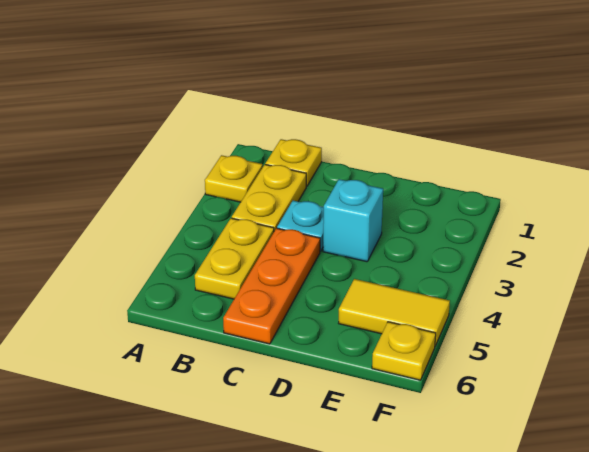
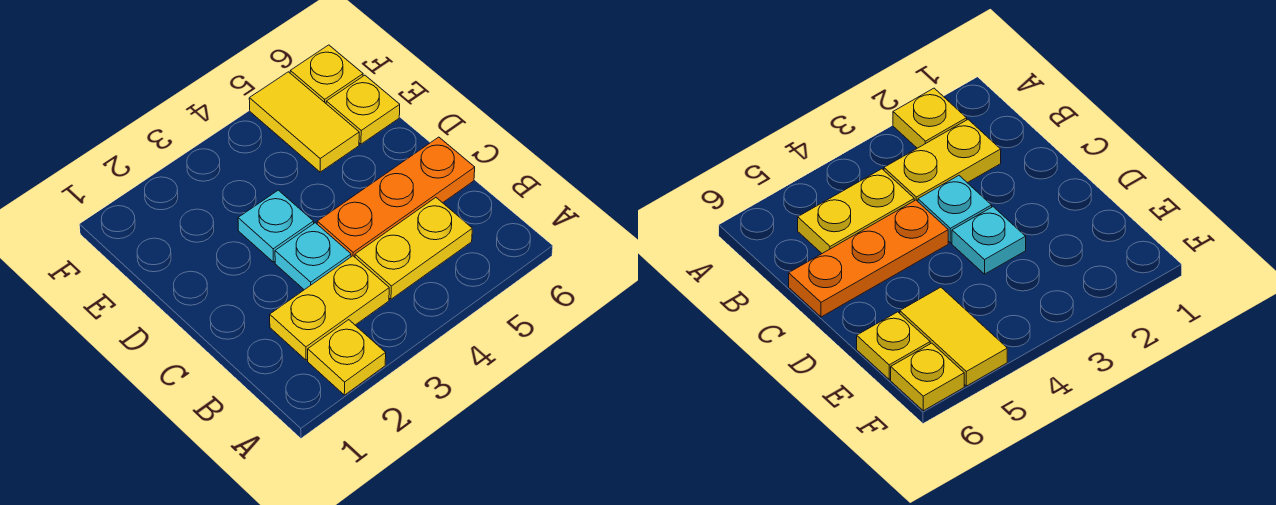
yellow plate B1 level 1 -> yellow plate E6 level 1
cyan brick D3 level 1 -> cyan plate D3 level 1

